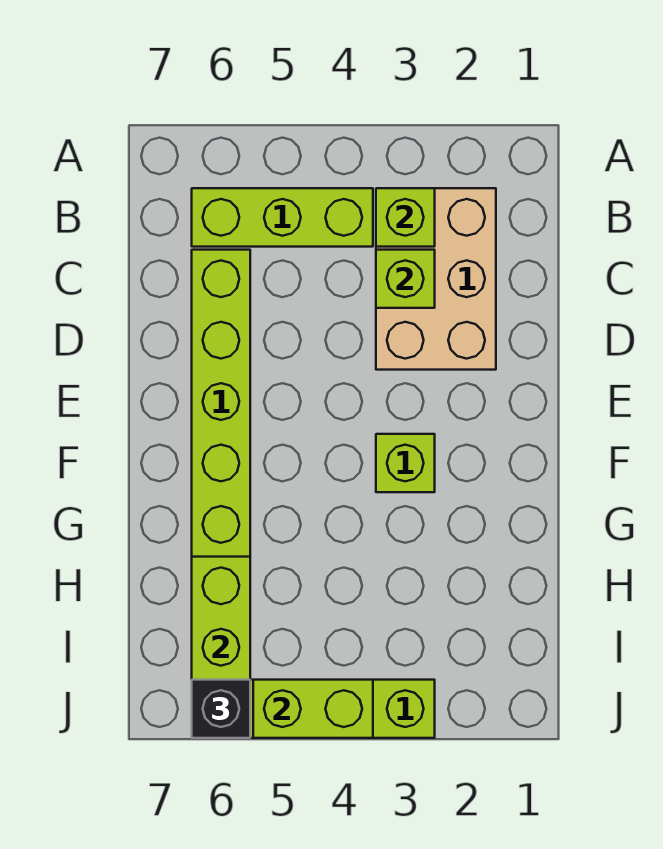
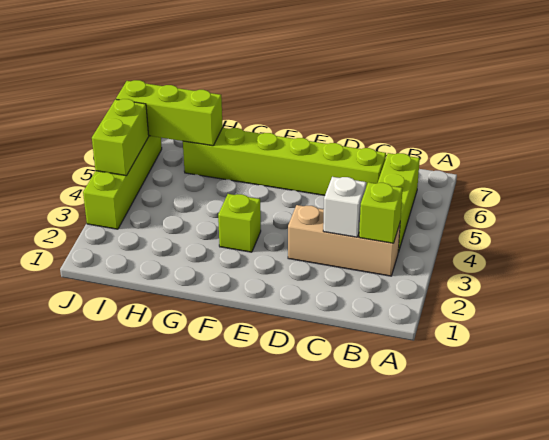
tan brick B2:D3 level 1 -> tan brick B3:D3 level 1
lime brick C3 level 2 -> white brick C3 level 2
black brick J6 level 3 -> none

